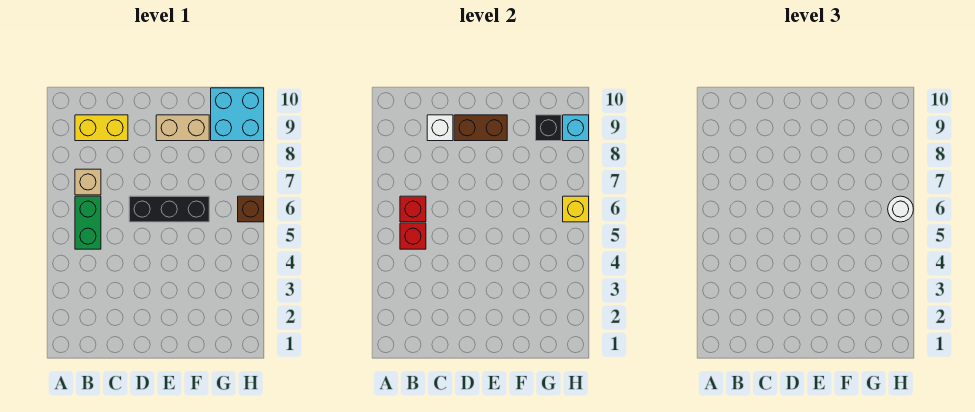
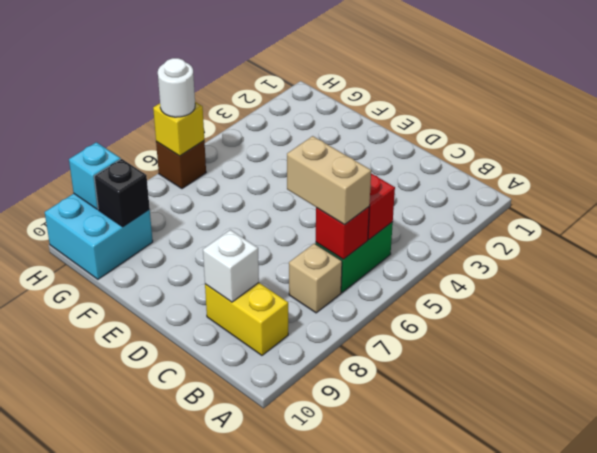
black brick D6:F6 level 1 -> none
brown brick D9:E9 level 2 -> none
tan brick E9:F9 level 1 -> tan brick B6:C6 level 3

